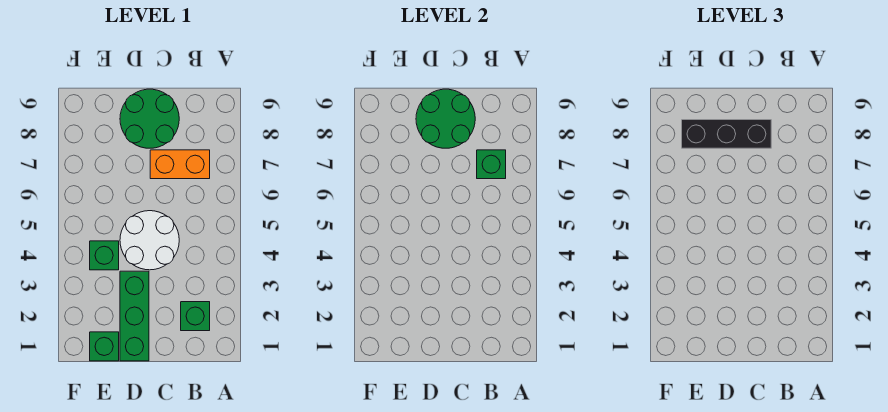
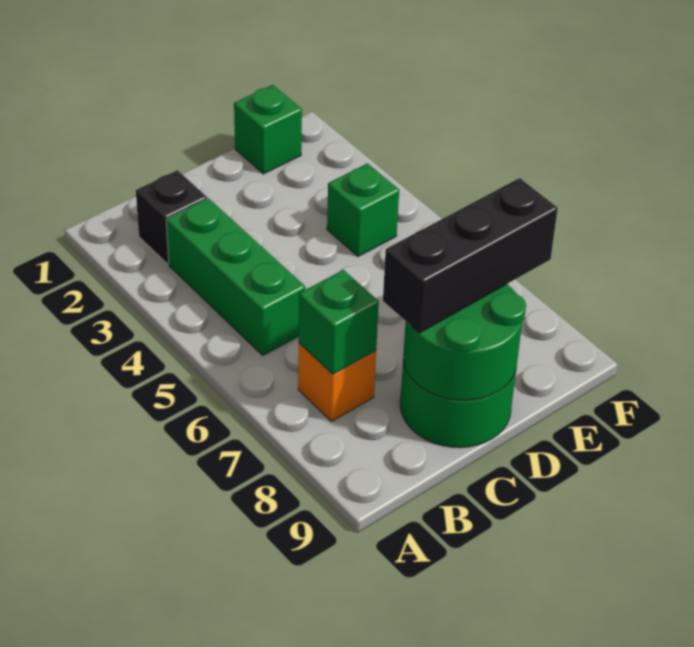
green brick B2 level 1 -> black brick B2 level 1
orange brick B7:C7 level 1 -> orange brick B7 level 1
white round brick C4:D5 level 1 -> none
green brick D1:D3 level 1 -> green brick B3:B5 level 1

